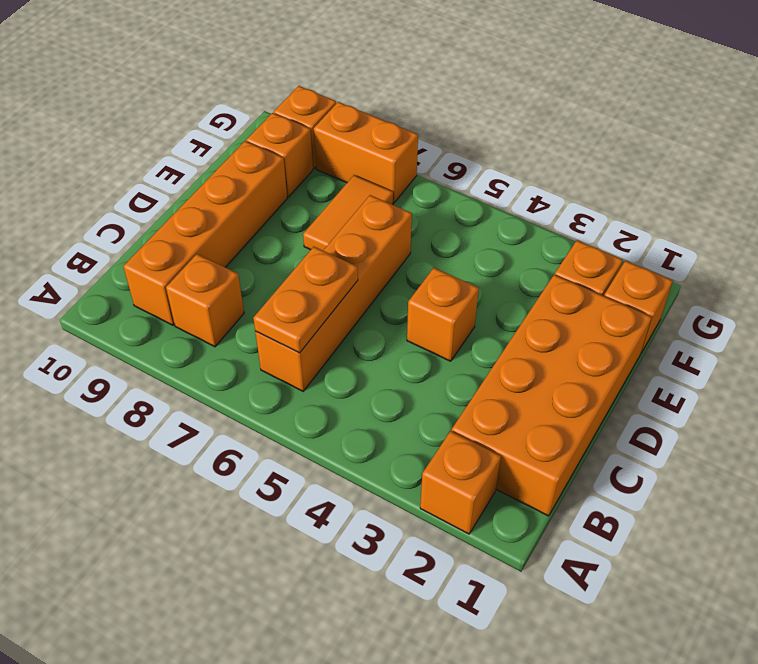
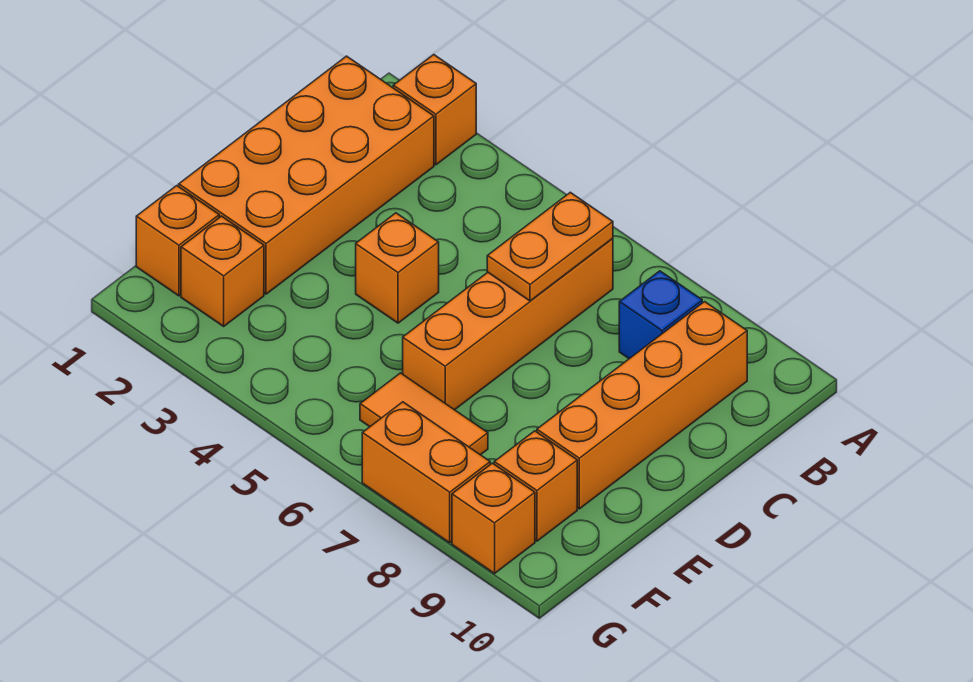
orange brick B8 level 1 -> blue brick B8 level 1
orange tile E7:F7 level 1 -> orange tile F6:F7 level 1

